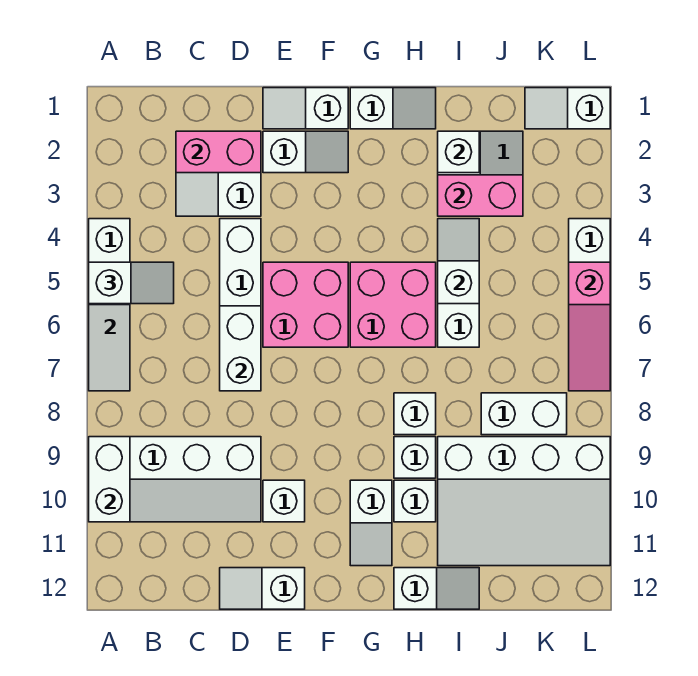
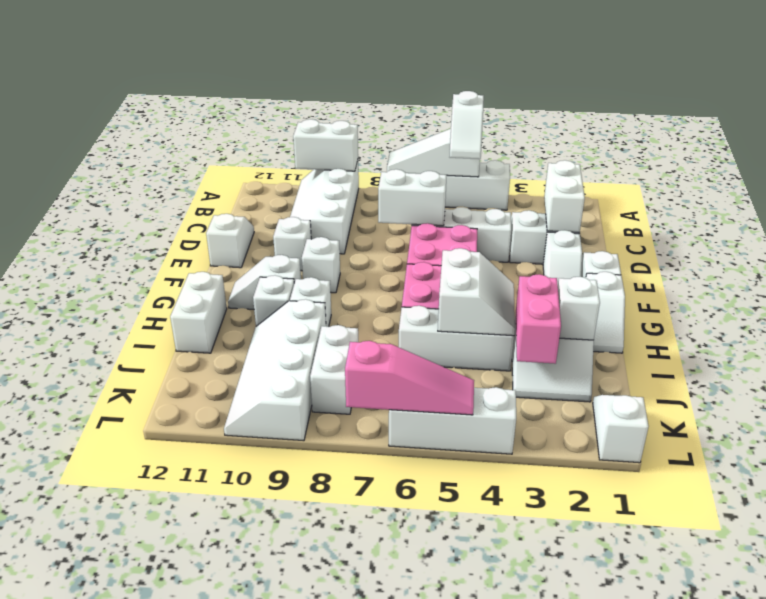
pink brick C2:D2 level 2 -> white brick C2:D2 level 2
white brick H8 level 1 -> white brick F9 level 1
white slope H12:I12 level 1 top H -> white brick H12:I12 level 1
white slope I4:I5 level 2 top 5 -> white slope H4:I5 level 2 top 5
white slope I9:L11 level 1 top 9 -> white slope I9:L10 level 1 top 9
pink slope L5:L7 level 2 top 5 -> pink slope L5:L7 level 2 top 7

